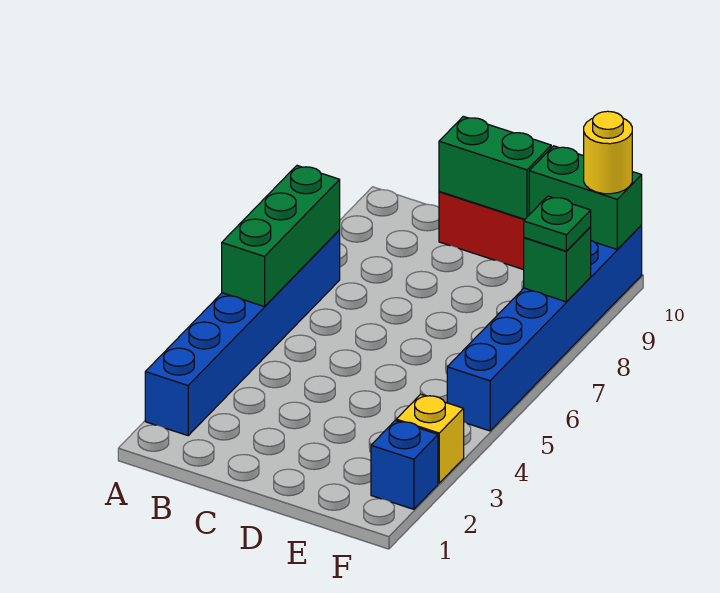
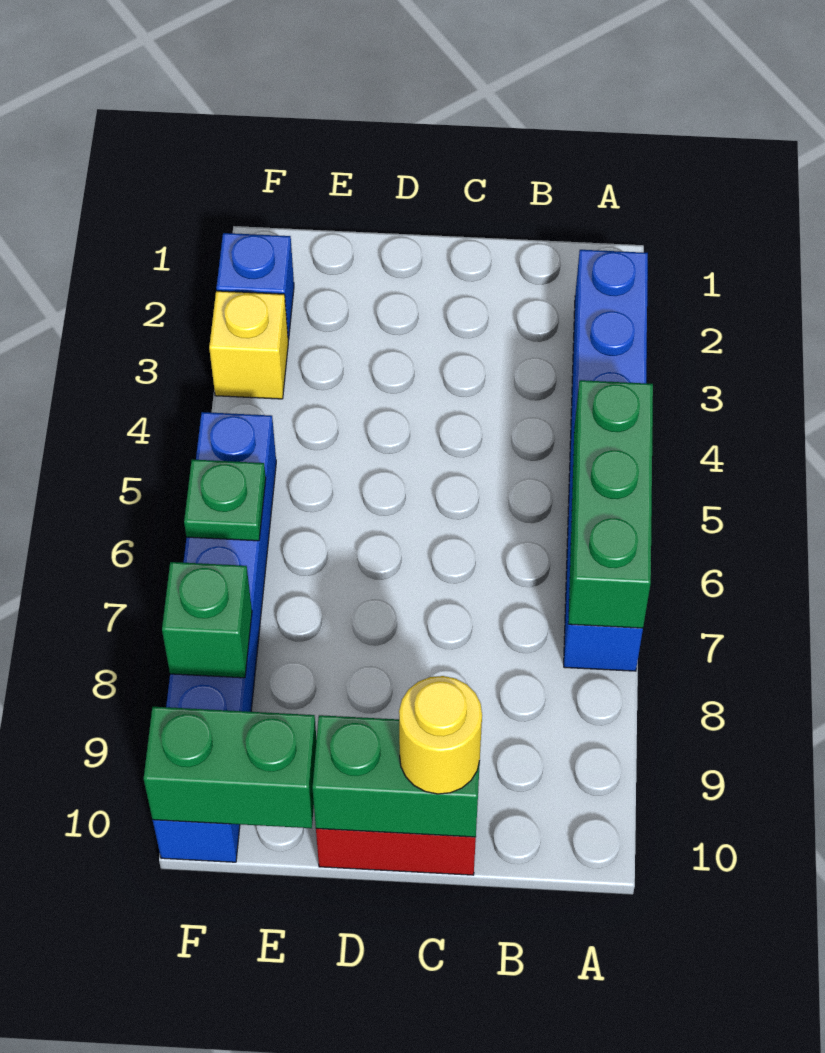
green plate F8 level 3 -> green plate F6 level 2
yellow round brick F10 level 3 -> yellow round brick C10 level 3

